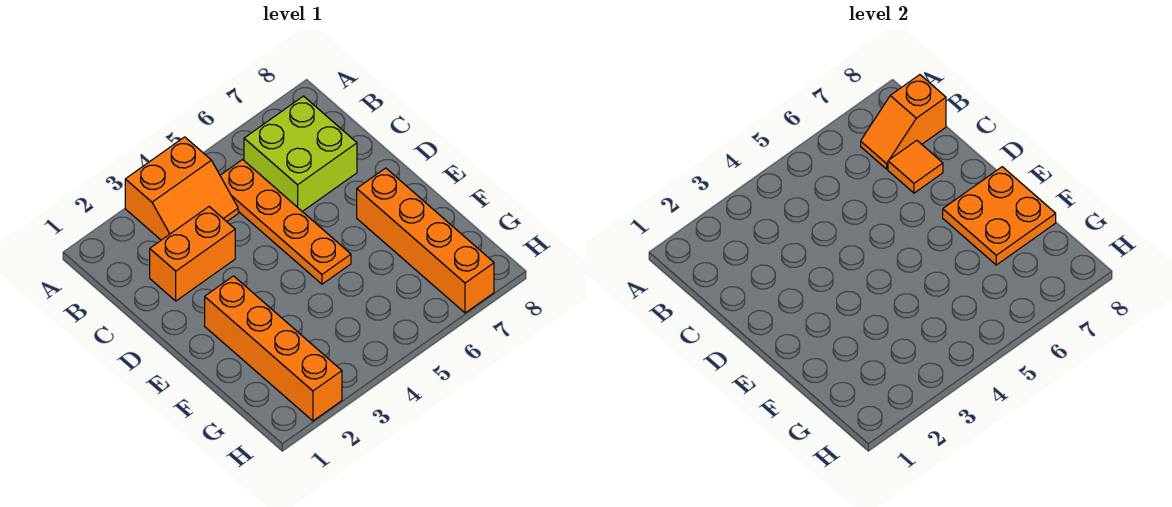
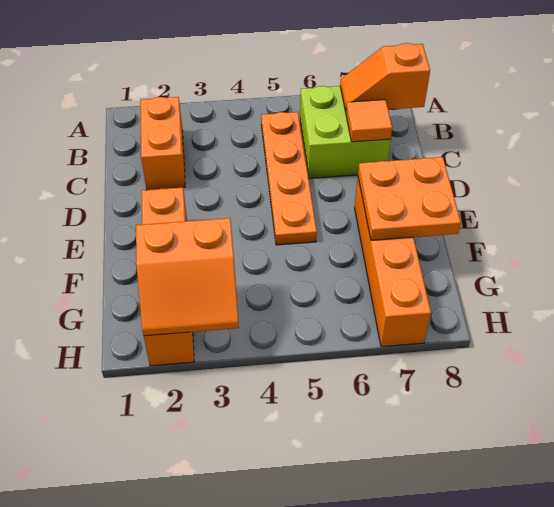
orange slope A3:B4 level 1 top A -> orange slope G2:H3 level 2 top G
orange brick C2:C3 level 1 -> orange brick B2:C2 level 1

